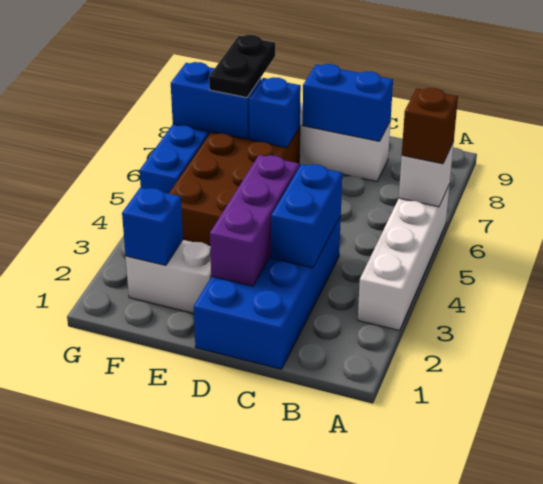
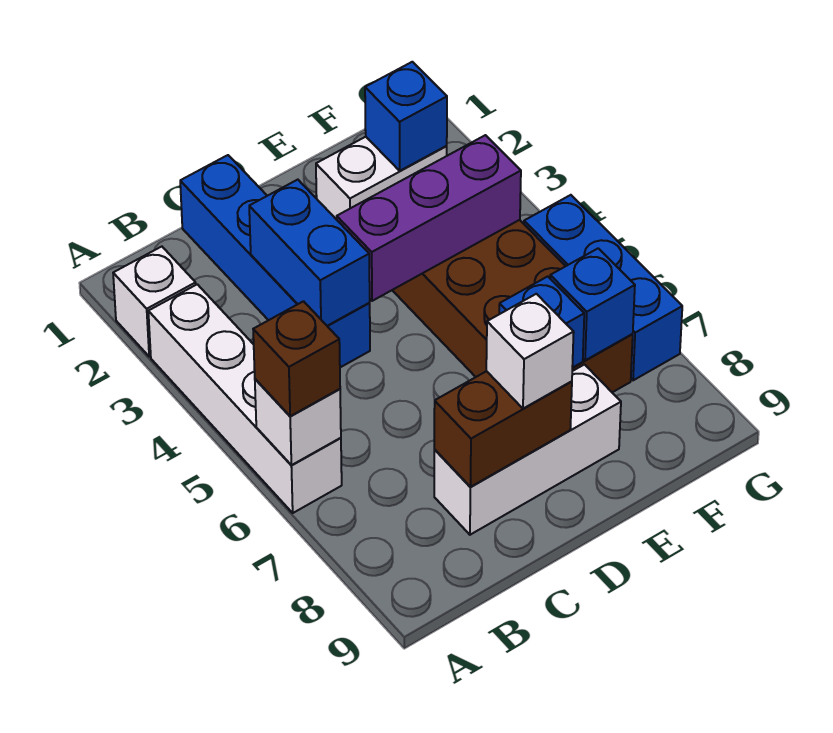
none -> white brick A2 level 1
blue brick C1:D4 level 1 -> blue brick C1:C4 level 1
blue brick C8:D8 level 2 -> brown brick C8:D8 level 2
purple brick D2:D4 level 2 -> purple brick D4:F4 level 2
none -> white brick D8 level 3
blue brick F7:G7 level 2 -> blue brick F7 level 2
black plate F7:F8 level 3 -> none

